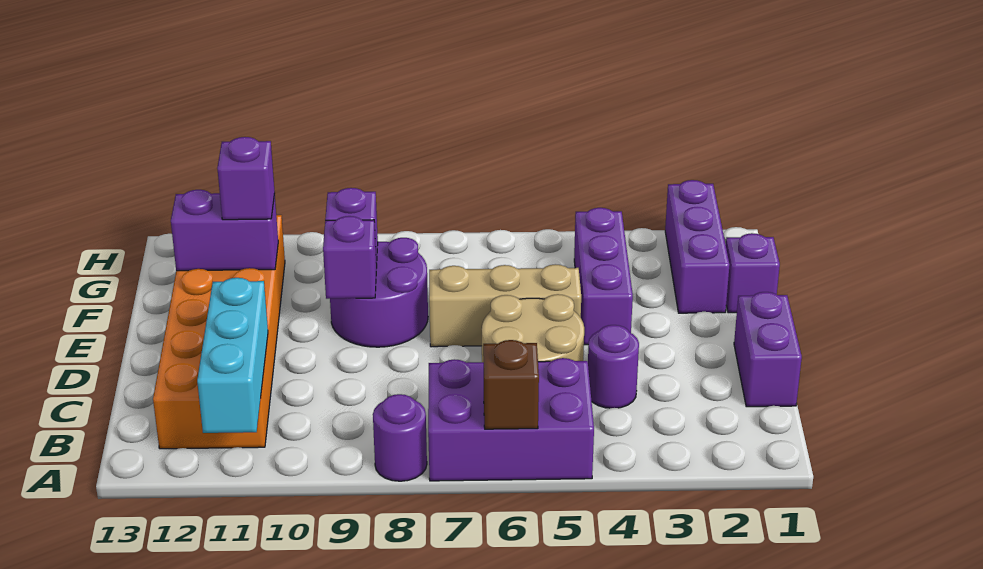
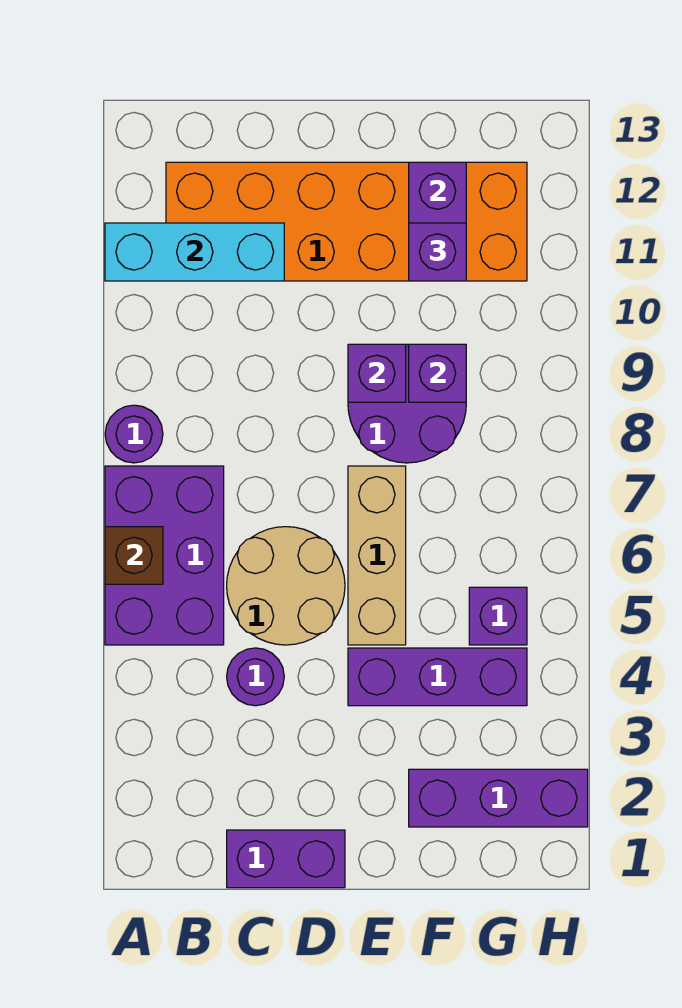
purple brick F1 level 1 -> purple brick G5 level 1

